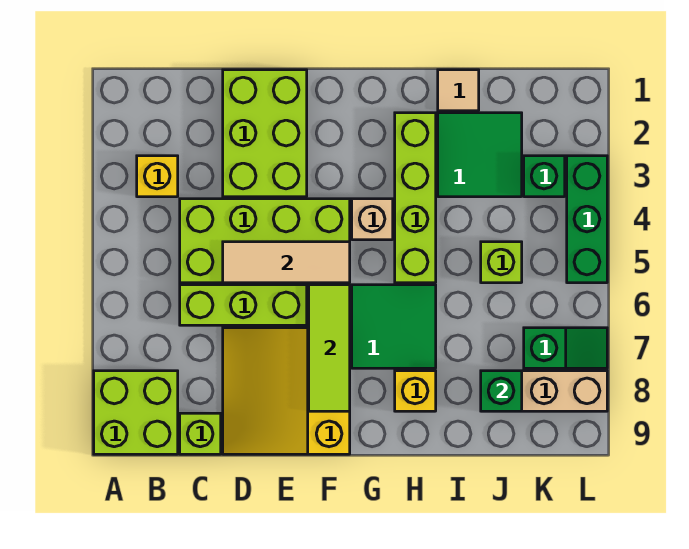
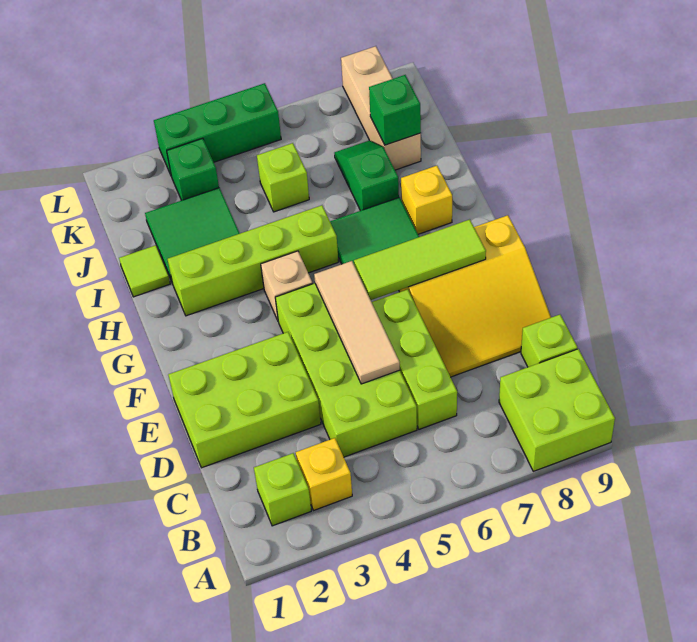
none -> lime brick B2 level 1
tan tile I1 level 1 -> lime tile I1 level 1
green slope K7:L7 level 1 top K -> green slope I7:J7 level 1 top I

